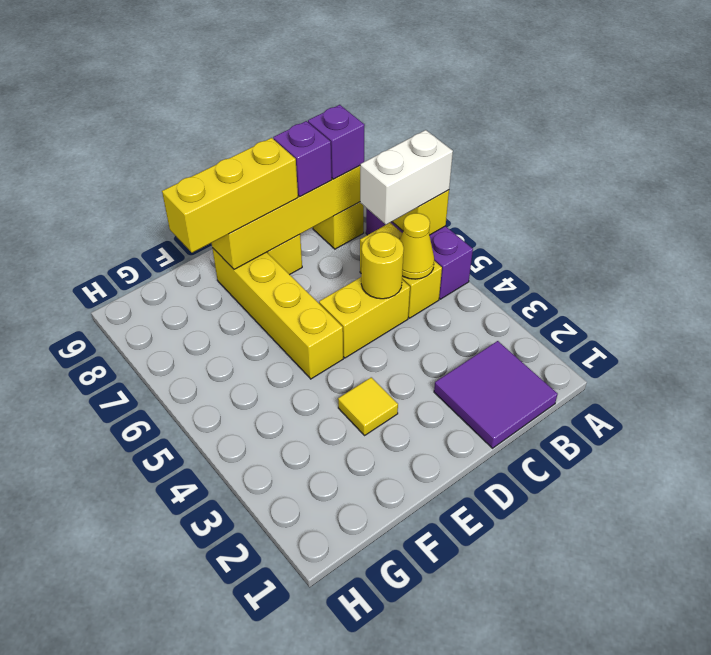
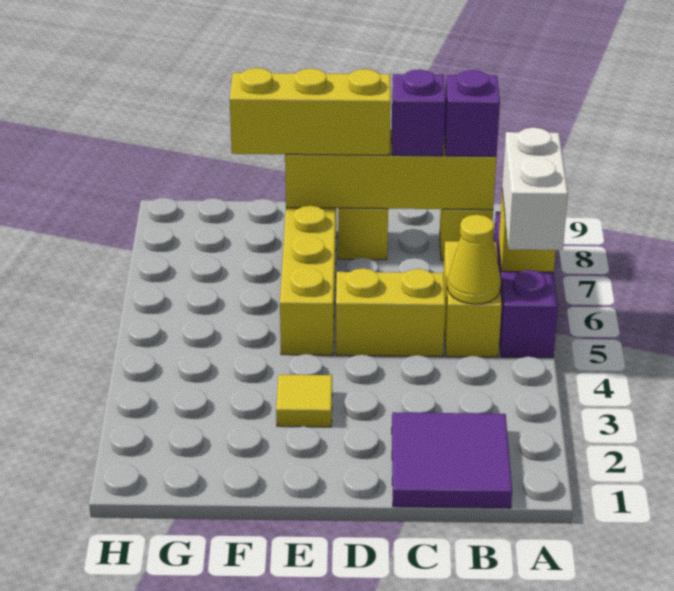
white brick A6:B6 level 3 -> white brick A5:A6 level 3
yellow round brick C5 level 2 -> none

